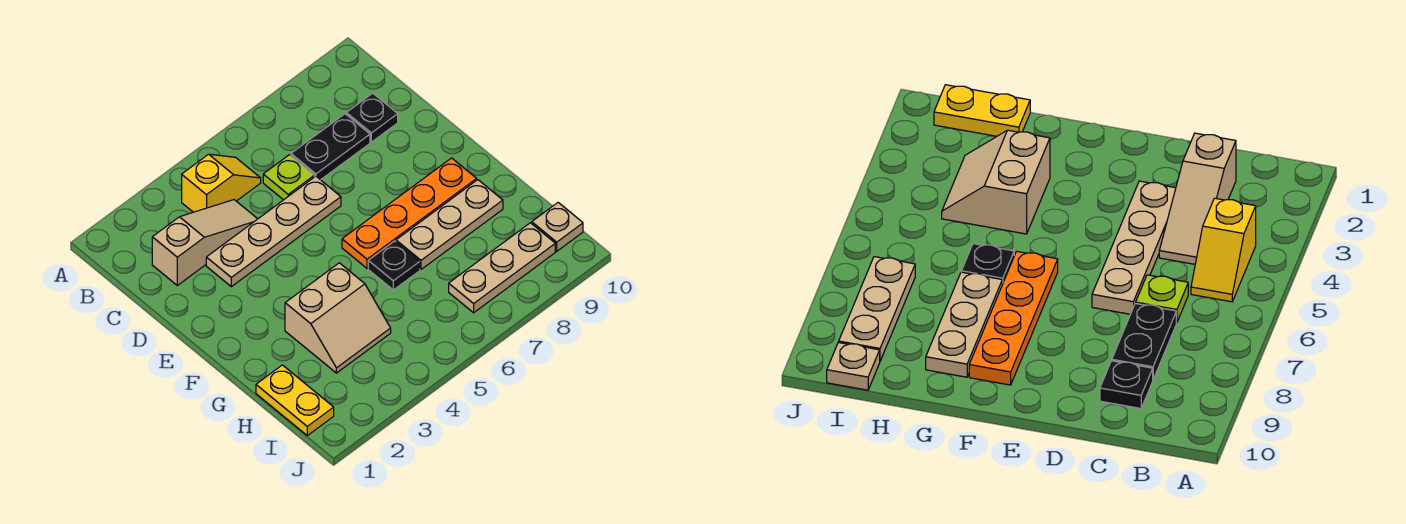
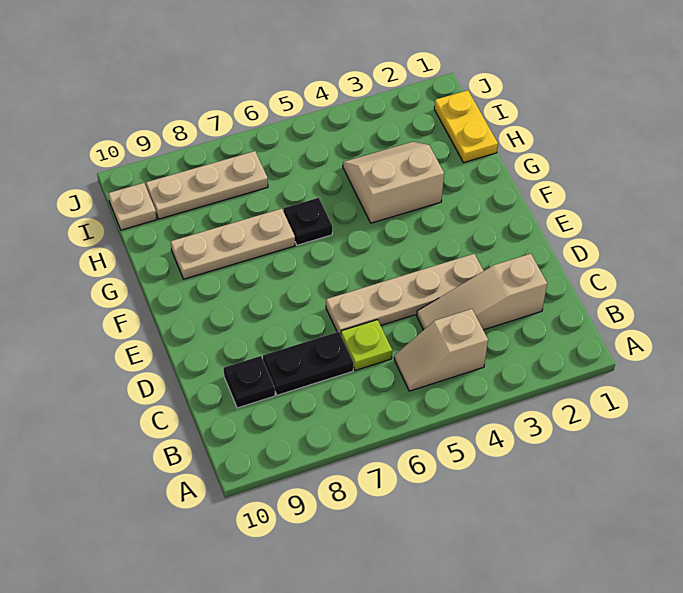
yellow slope B4:B5 level 1 top 4 -> tan slope B4:B5 level 1 top 4
orange plate F6:F9 level 1 -> none

